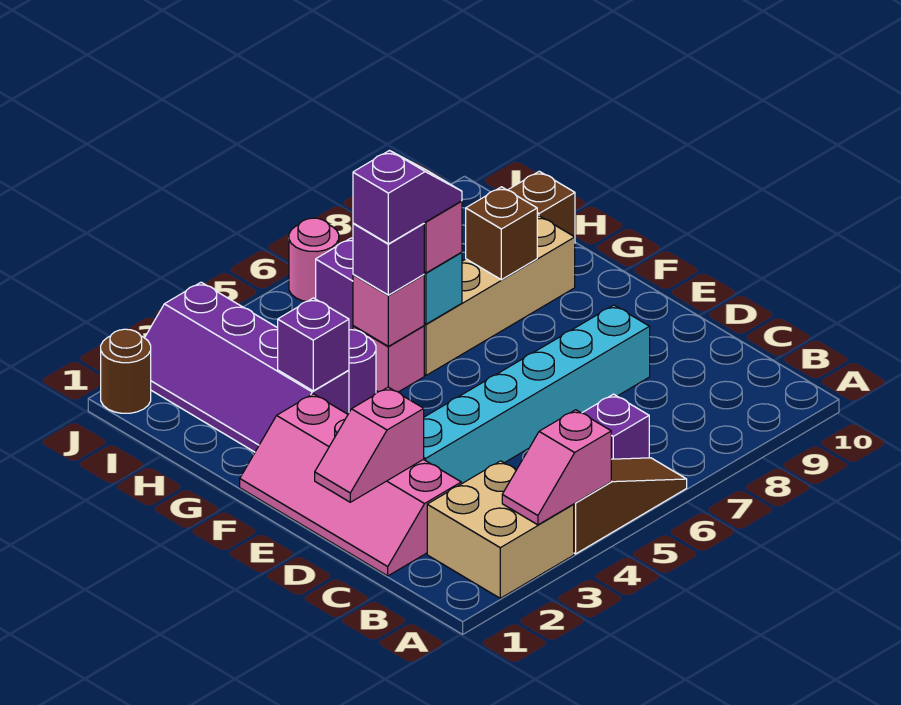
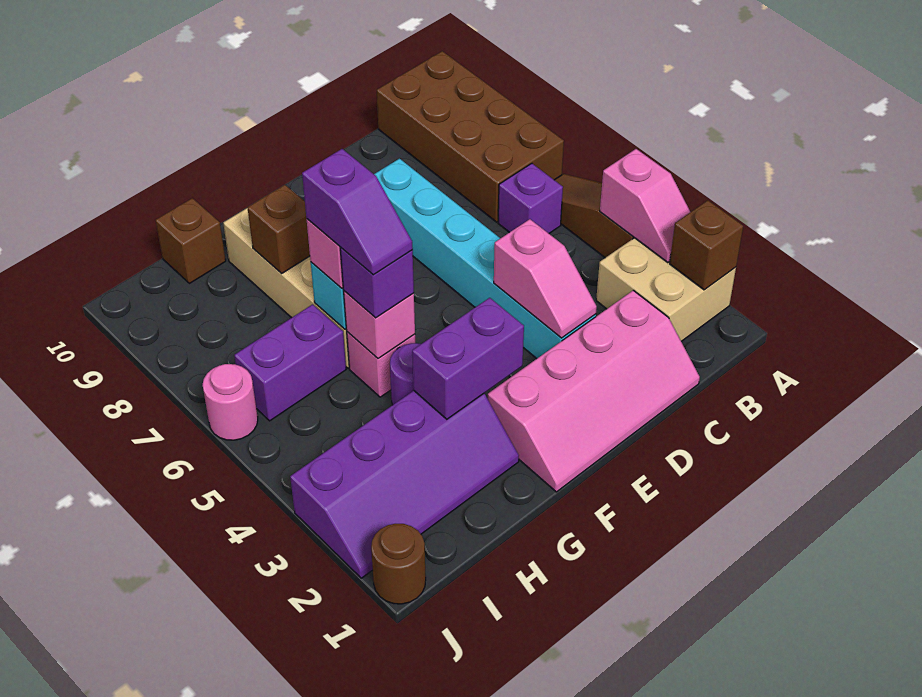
none -> brown brick A2 level 2
none -> brown brick A7:B10 level 1
pink slope D1:D2 level 2 top 2 -> pink slope D3:D4 level 2 top 4
purple brick G3 level 2 -> purple brick F3:G3 level 2
purple slope G5:G6 level 4 top 5 -> purple slope G5:G6 level 4 top 6

